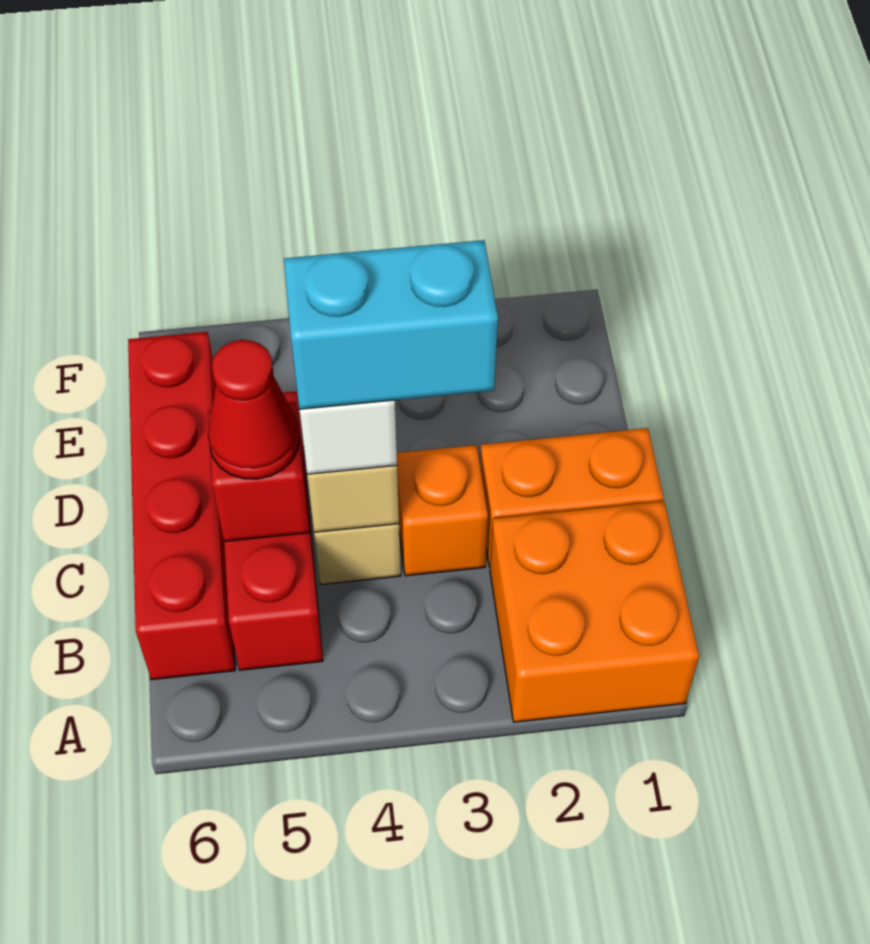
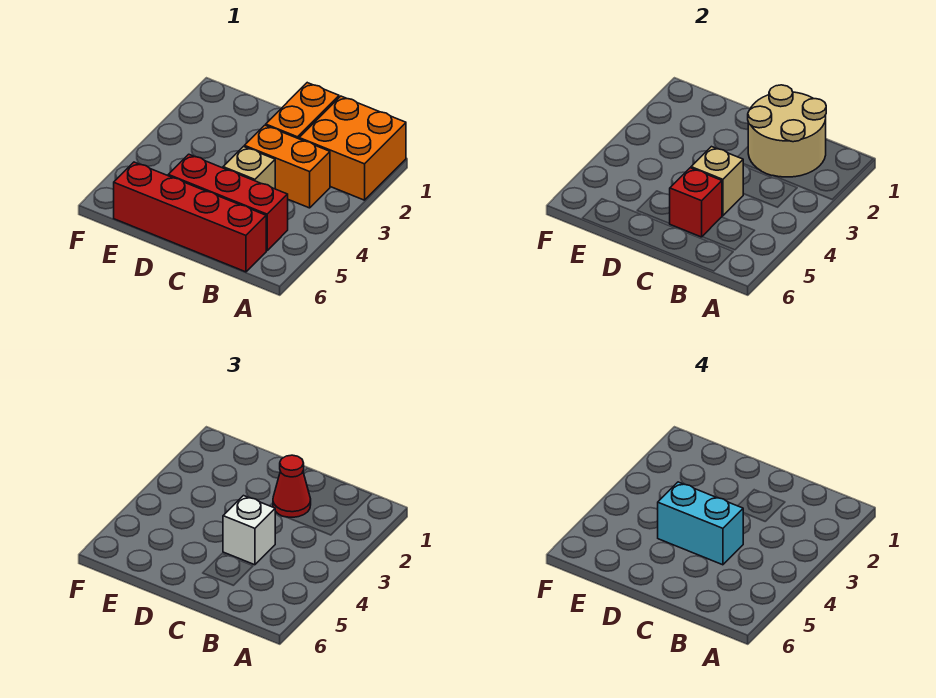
none -> tan round brick B1:C2 level 2
orange brick C3 level 1 -> orange brick B3:C3 level 1
cyan brick C3:C4 level 4 -> cyan brick C4:D4 level 4
red cone C5 level 3 -> red cone C2 level 3

